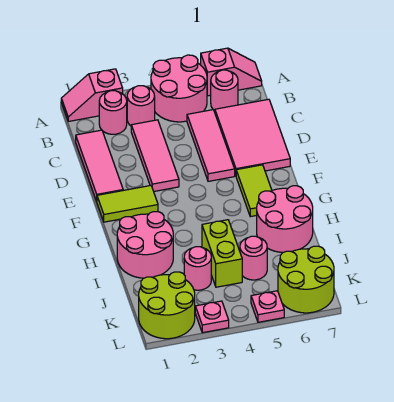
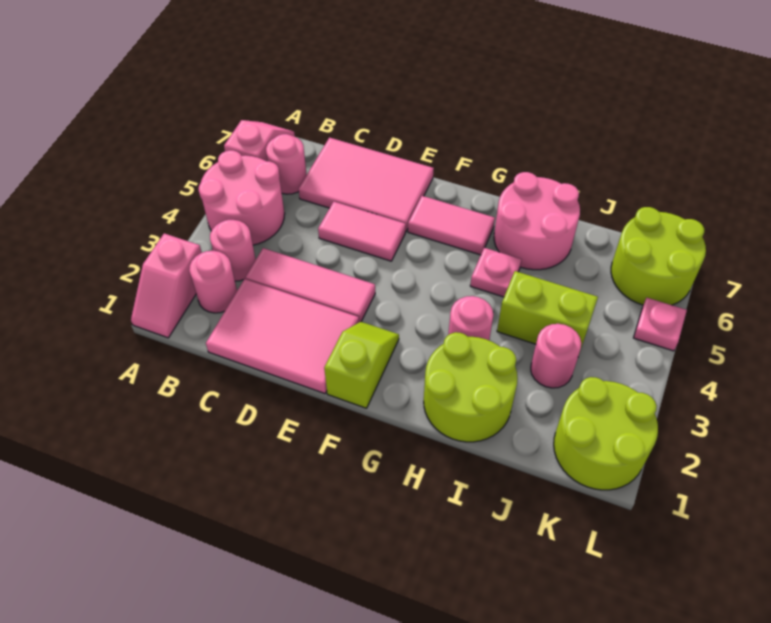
pink tile C1:E1 level 1 -> pink tile C1:E2 level 1
pink tile C5:E5 level 1 -> pink tile D5:E5 level 1
lime tile F1:F2 level 1 -> lime slope F1:F2 level 1 top 1
lime tile F6:G6 level 1 -> pink tile F6:G6 level 1
pink round brick H1:I2 level 1 -> lime round brick H1:I2 level 1
pink round brick J5 level 1 -> pink round brick H3 level 1
pink plate L3 level 1 -> pink plate H5 level 1

